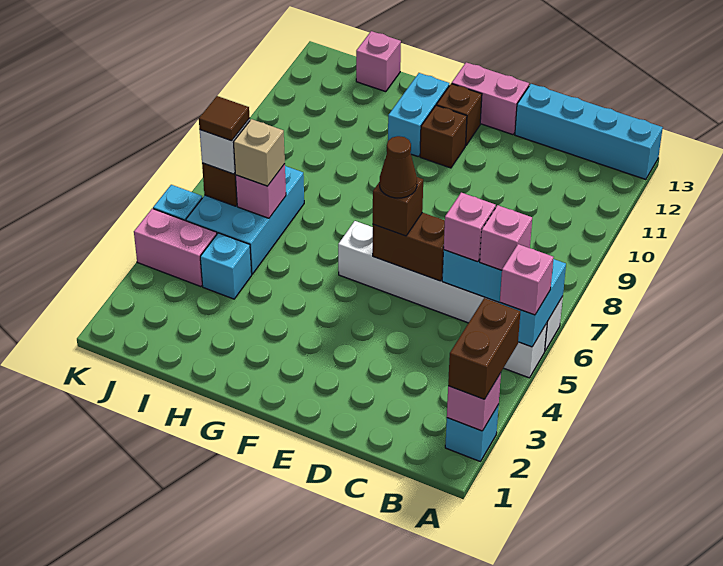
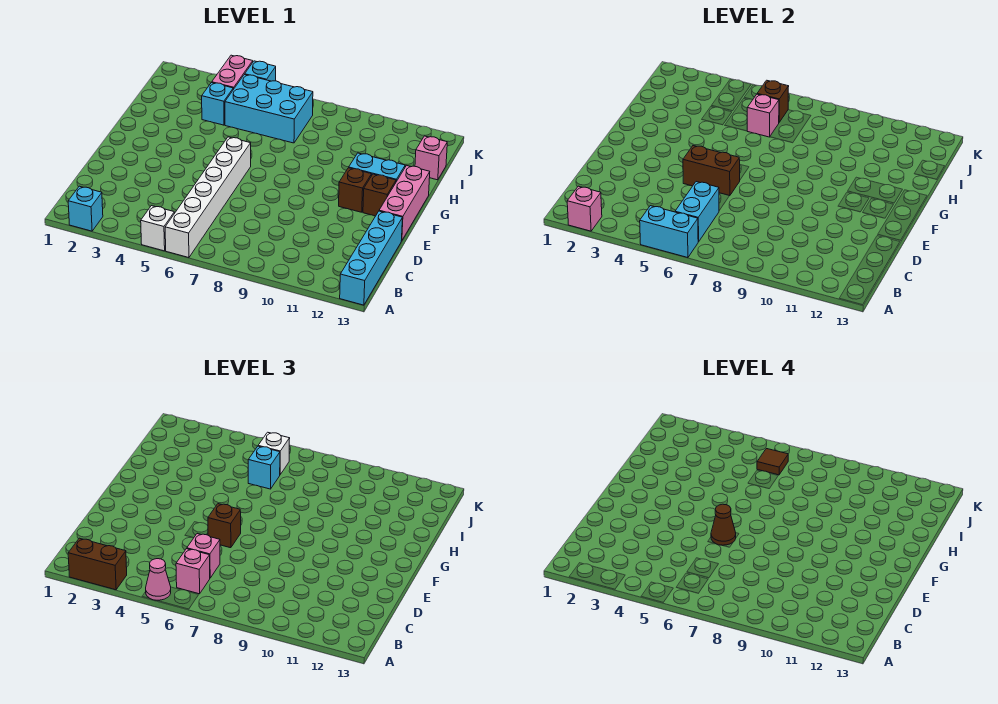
pink brick A5 level 3 -> pink cone A5 level 3
brown brick D6:E6 level 2 -> brown brick E5:E6 level 2
pink brick E13:F13 level 1 -> pink brick E13:G13 level 1
tan brick I6 level 3 -> cyan brick I6 level 3

